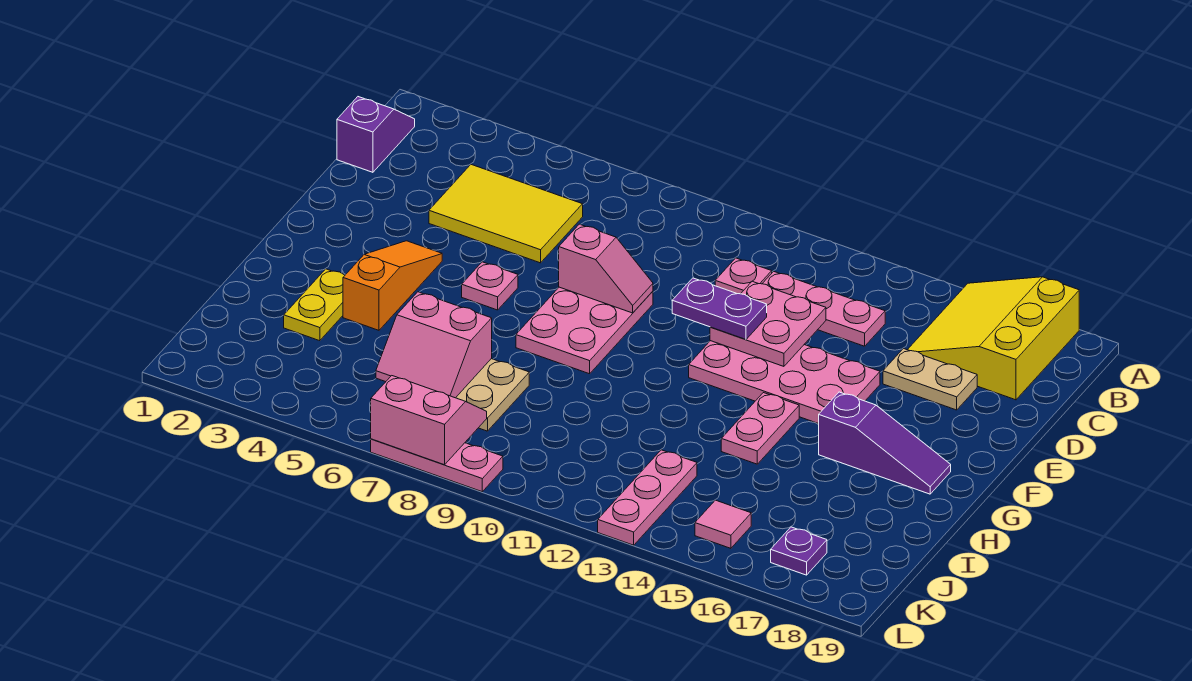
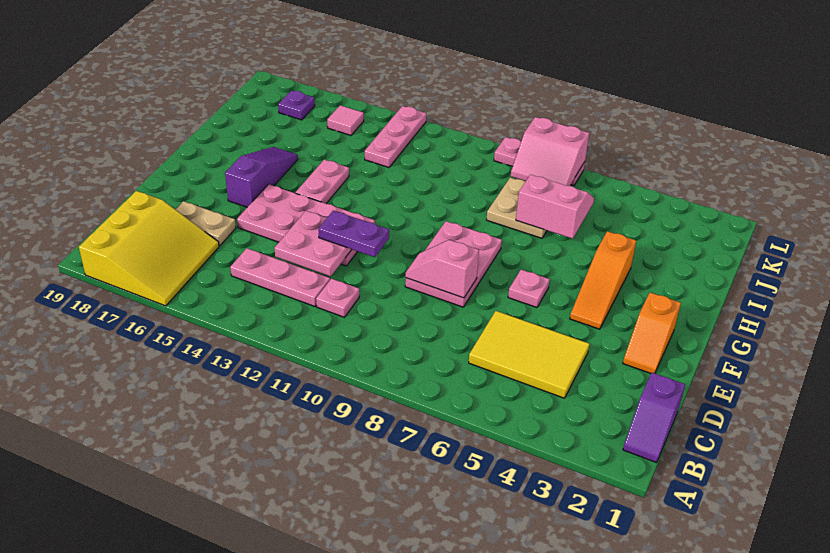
none -> orange slope E2:F2 level 1 top F
purple slope G16:G18 level 1 top 16 -> purple slope F16:H16 level 1 top F
yellow plate H3:I3 level 1 -> none

